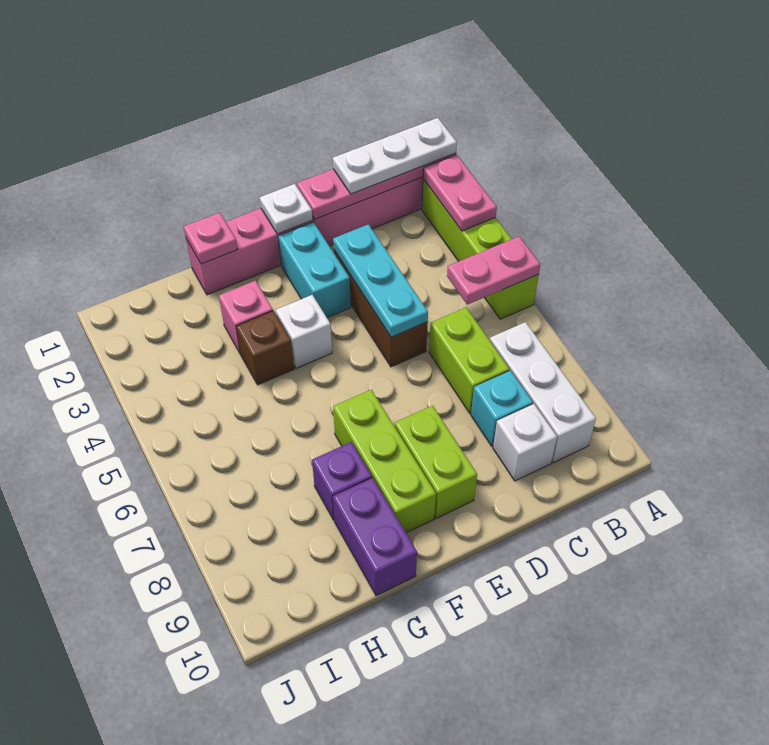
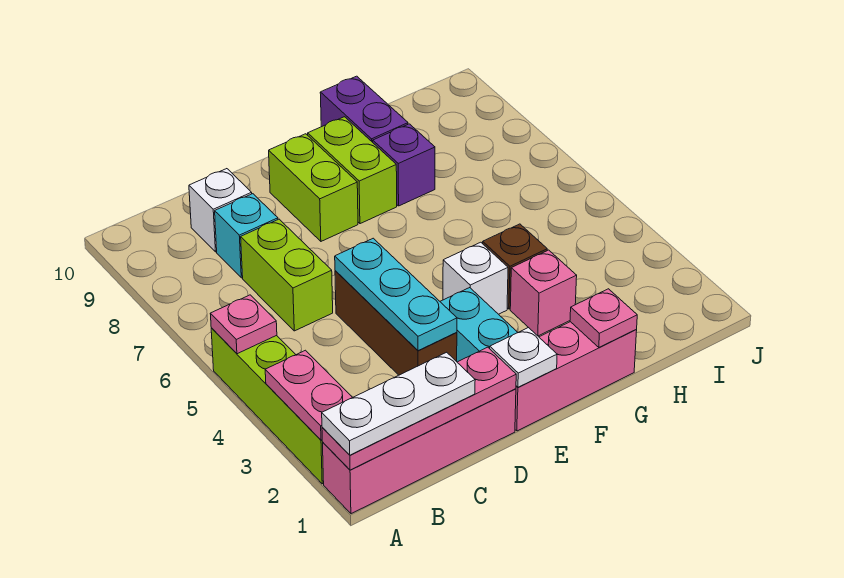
pink plate A5:B5 level 2 -> pink plate A5 level 2
white brick B7:B9 level 1 -> none
lime brick F7:F9 level 1 -> lime brick F8:F9 level 1

